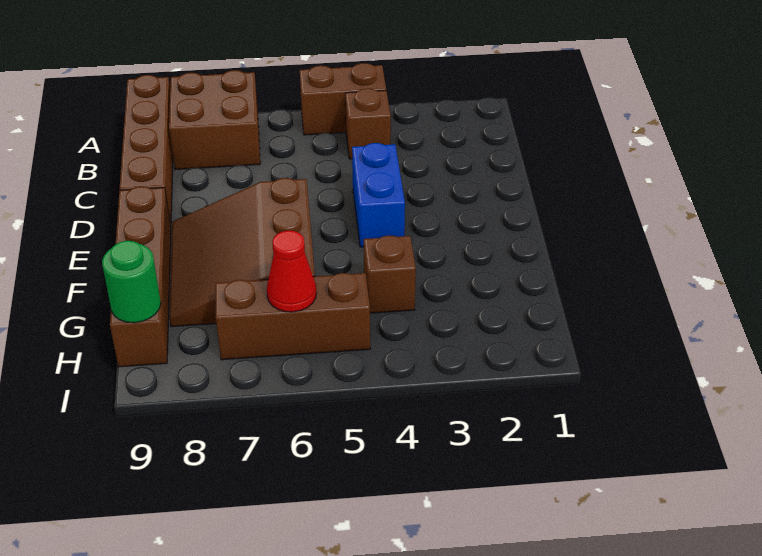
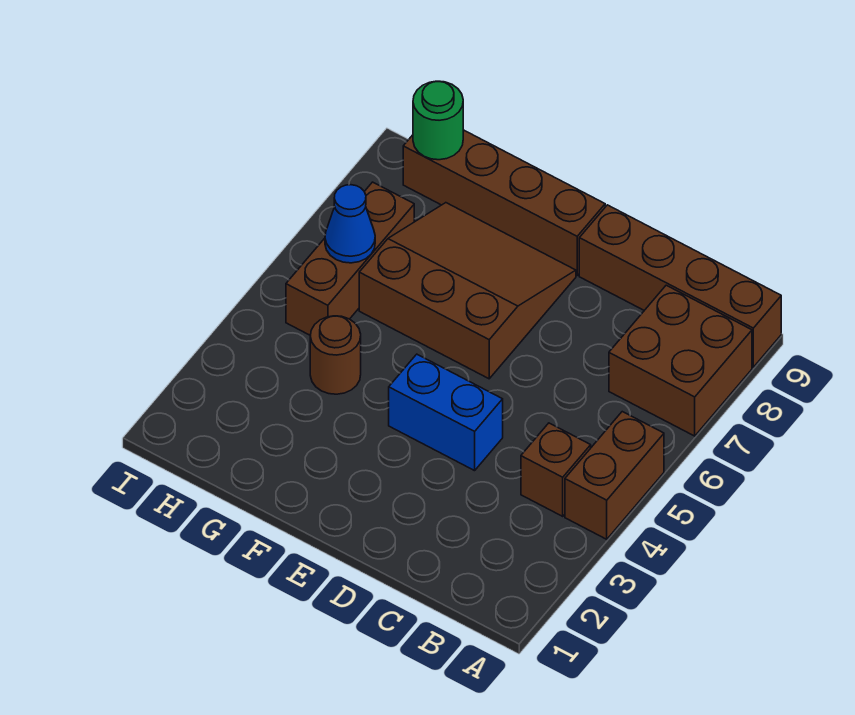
brown brick G4 level 1 -> brown round brick G4 level 1
red cone H6 level 2 -> blue cone H6 level 2

